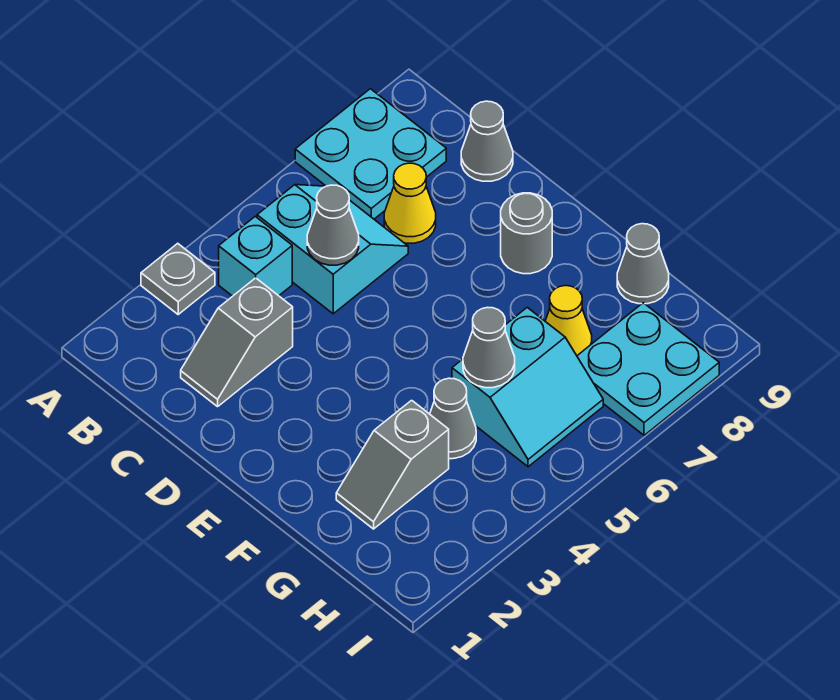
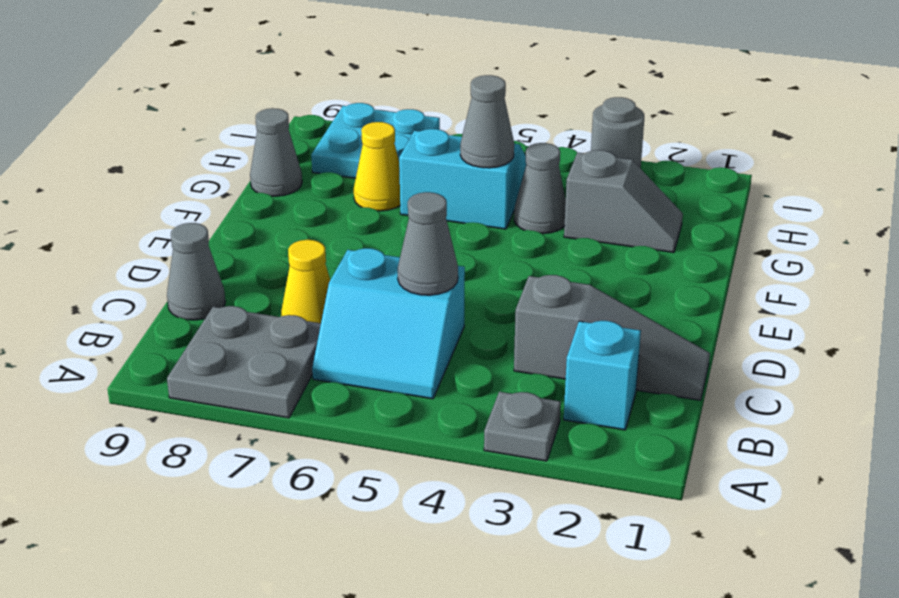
cyan plate A7:B8 level 1 -> grey plate A7:B8 level 1
cyan brick B4 level 1 -> cyan brick B2 level 1
cyan slope B5:C6 level 1 top 5 -> cyan slope B5:C6 level 1 top C
grey slope C2:C3 level 1 top 3 -> grey slope C1:C3 level 1 top 3
grey round brick E8 level 1 -> grey round brick I3 level 1

